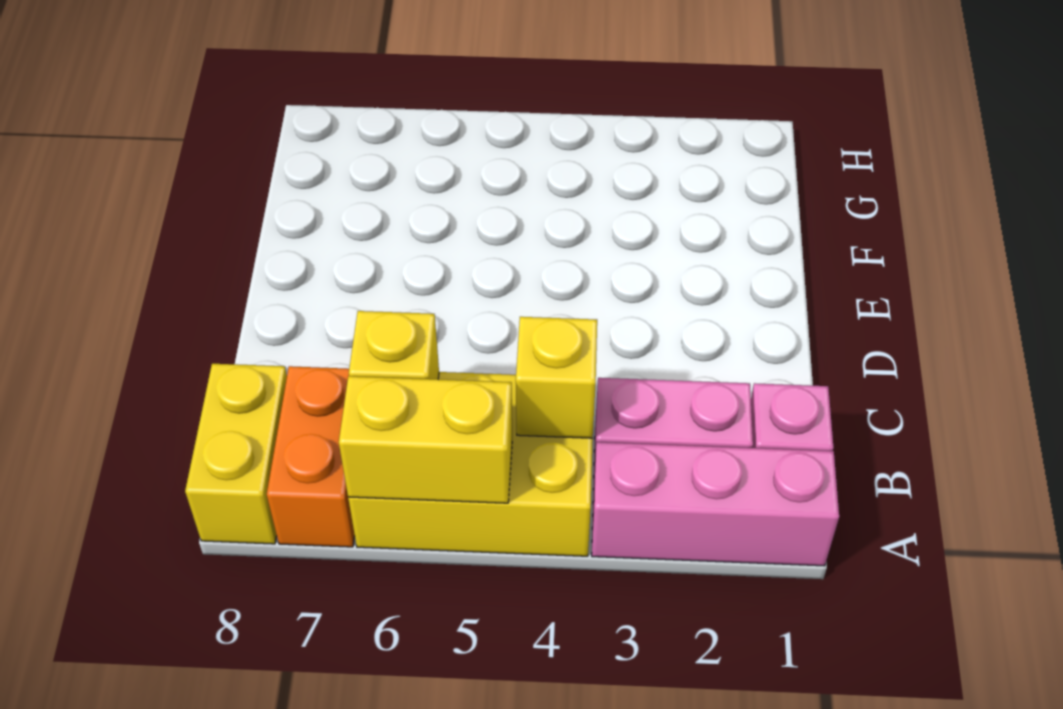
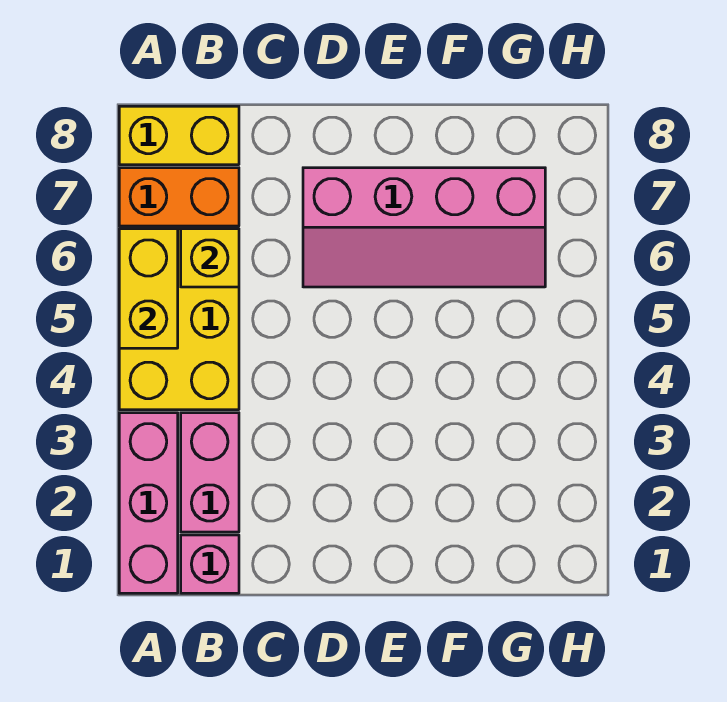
yellow brick B4 level 2 -> none
none -> pink slope D6:G7 level 1 top 7

